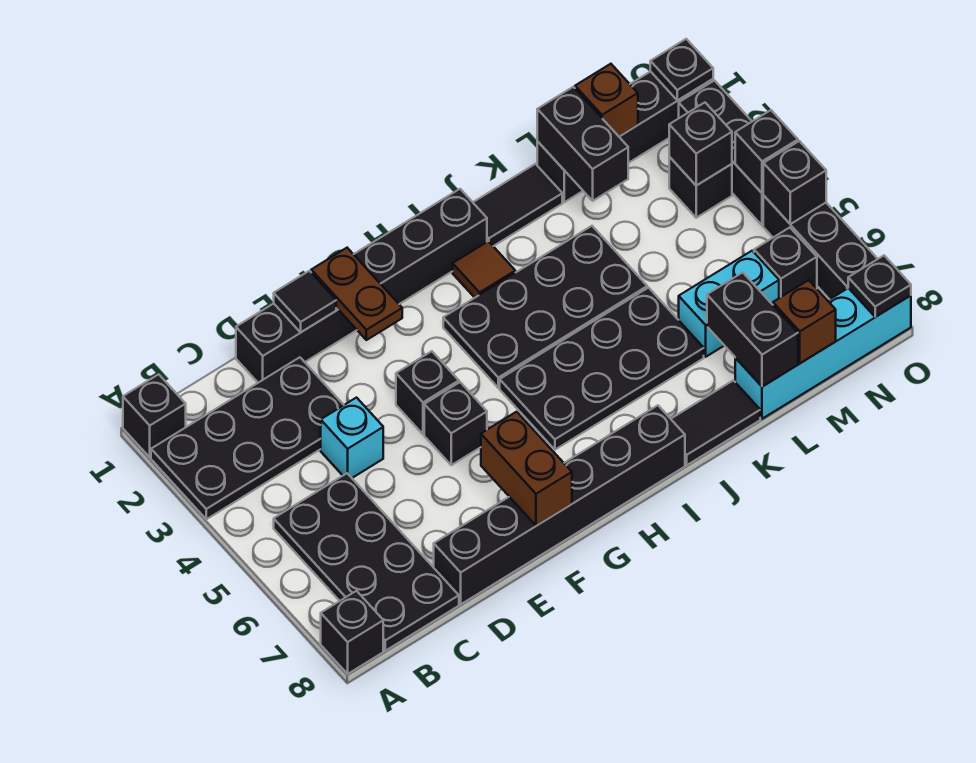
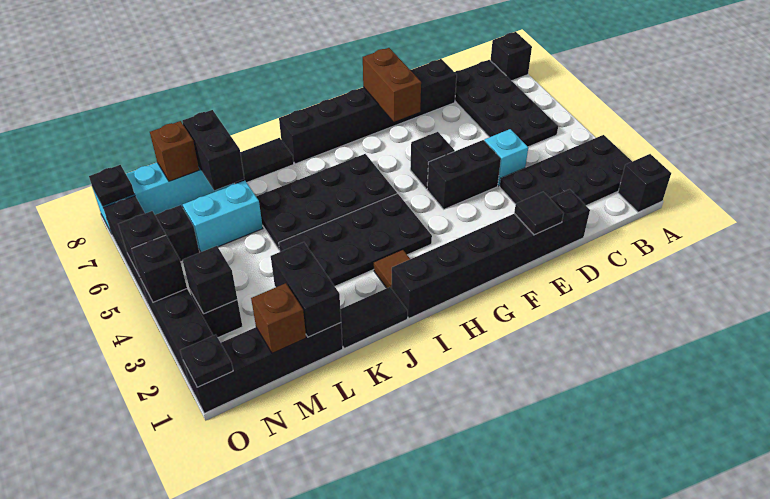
brown plate F1:F2 level 2 -> none
black brick F4 level 1 -> black brick E4:F4 level 1

